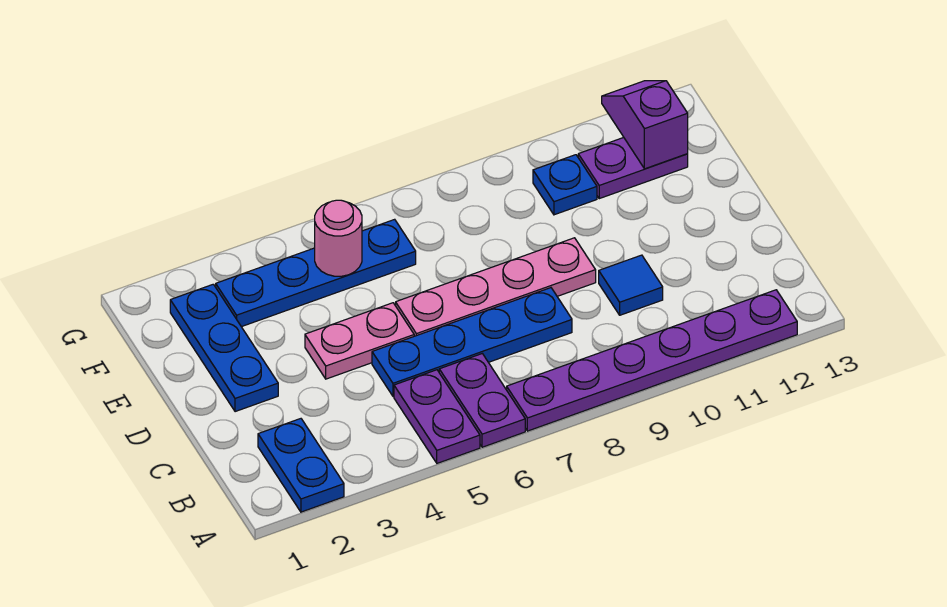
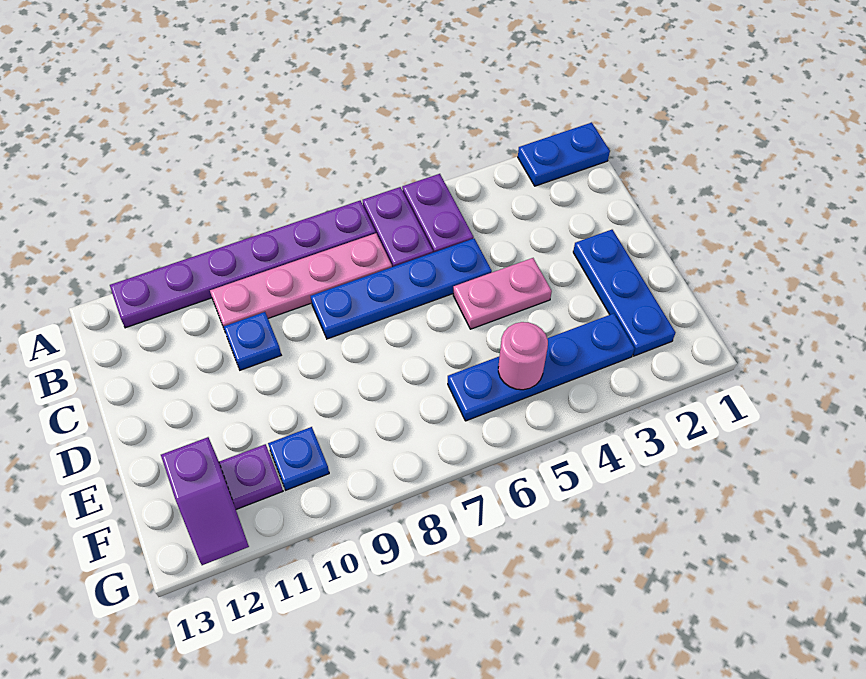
blue plate A2:B2 level 1 -> blue plate A1:A2 level 1
blue tile C10 level 1 -> blue plate C10 level 1
pink plate D6:D9 level 1 -> pink plate B7:B10 level 1

